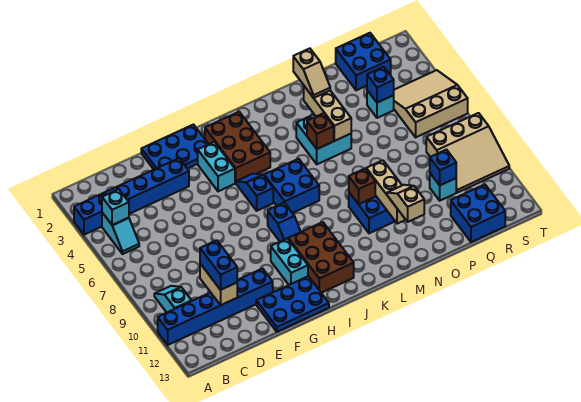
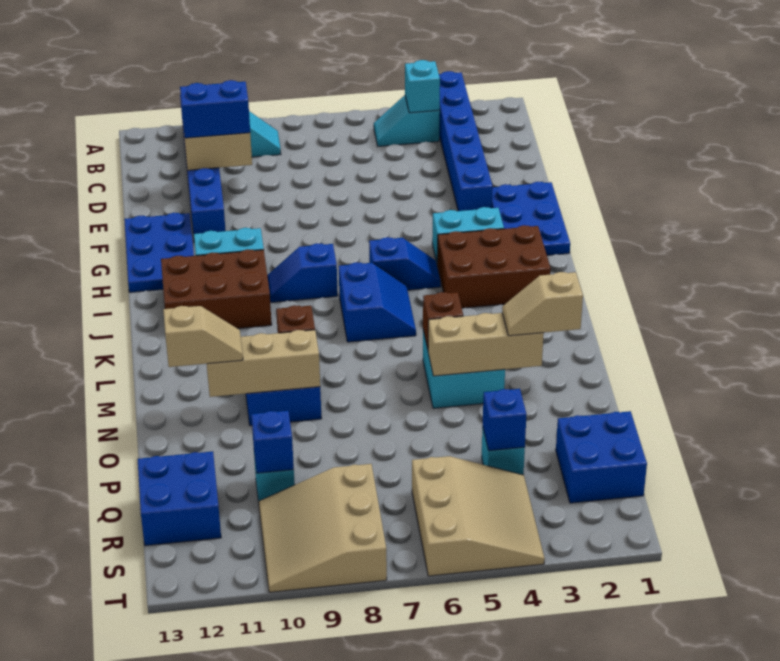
blue brick J6:K7 level 1 -> blue slope J6:K7 level 1 top 7

